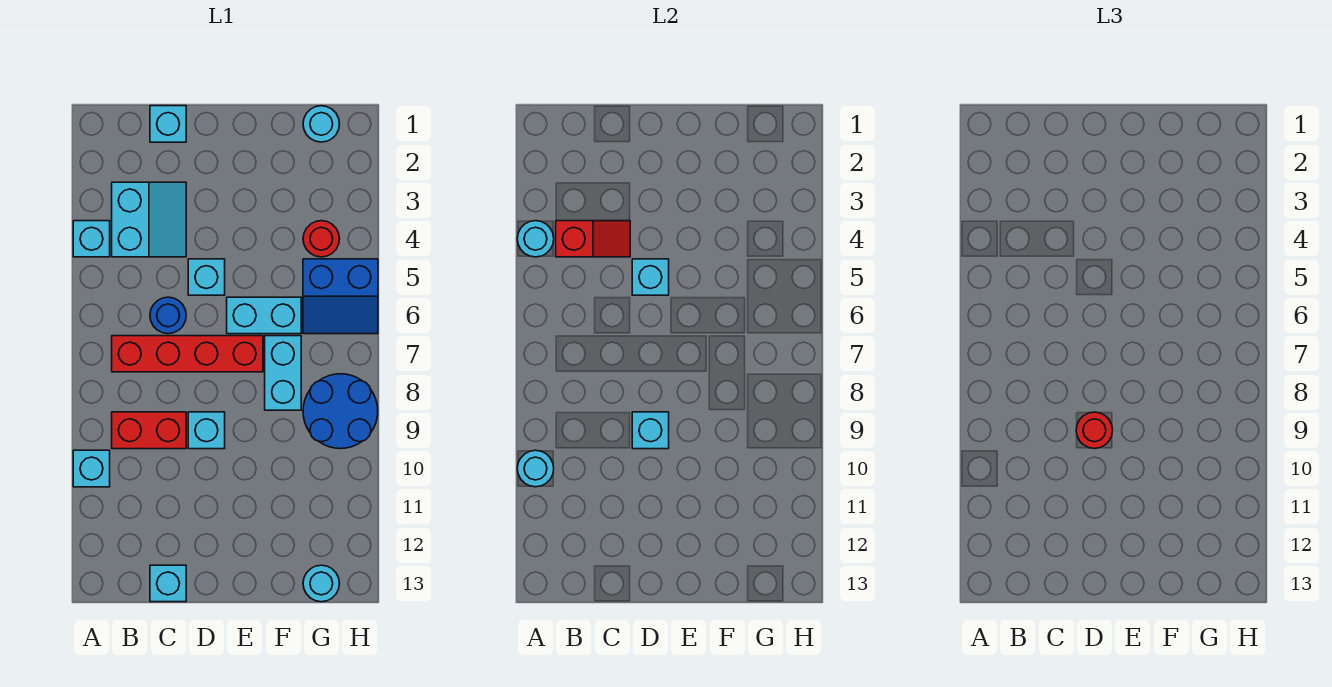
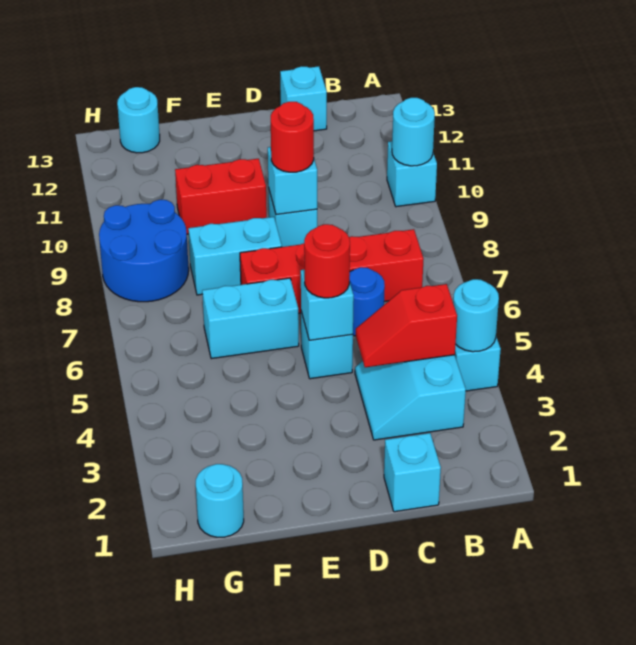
red brick B9:C9 level 1 -> red brick E10:F10 level 1
cyan brick F7:F8 level 1 -> cyan brick E8:F8 level 1
red round brick G4 level 1 -> red round brick D5 level 3
blue slope G5:H6 level 1 top 5 -> none

